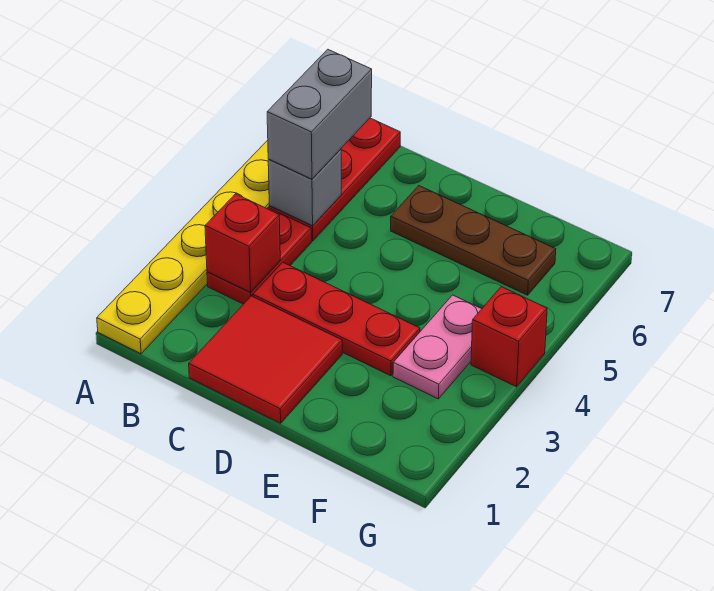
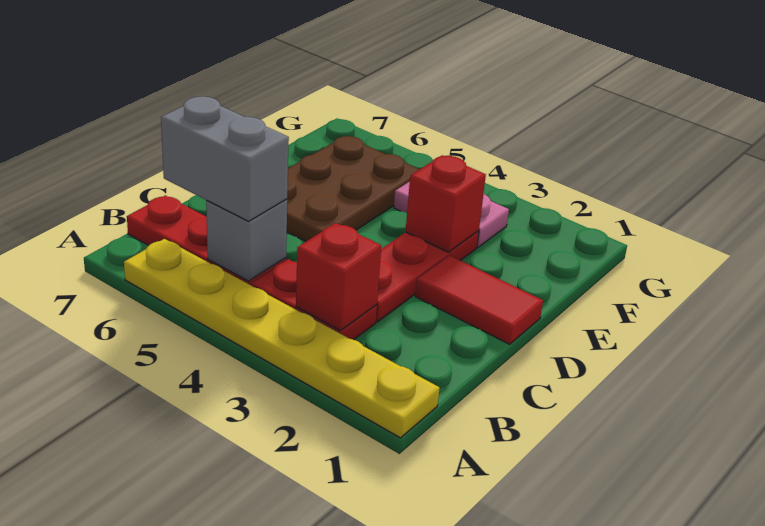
red tile C1:D2 level 1 -> red tile D1:D2 level 1
brown plate D6:F6 level 1 -> brown plate D5:F6 level 1
red brick G4 level 1 -> red brick E3 level 2

